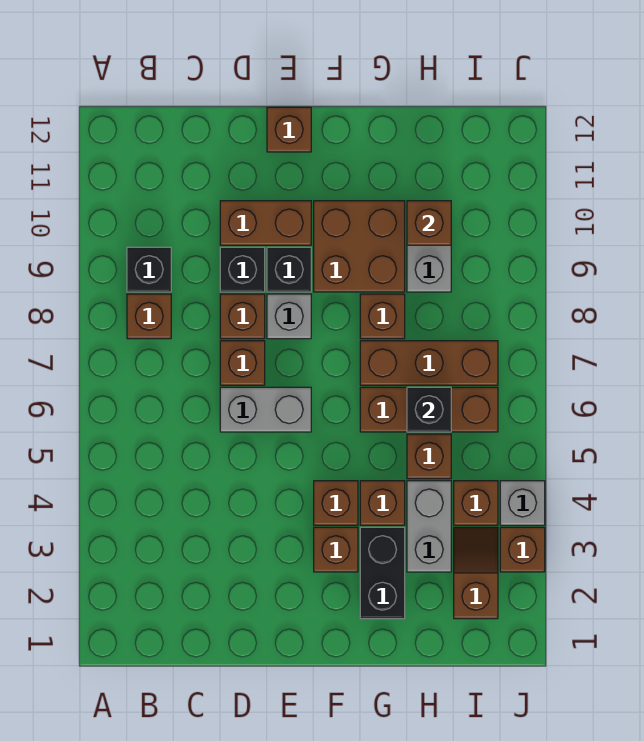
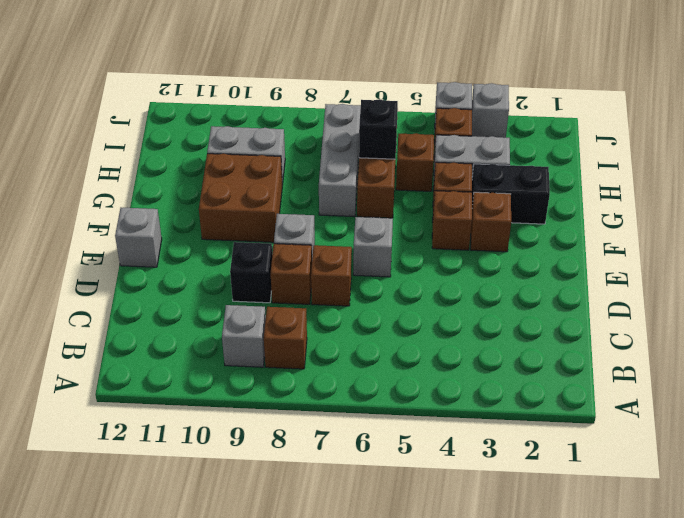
black brick B9 level 1 -> grey brick B9 level 1
grey brick D6:E6 level 1 -> grey brick E6 level 1
brown brick D10:E10 level 1 -> none
black brick E9 level 1 -> none
brown brick E12 level 1 -> grey brick E12 level 1
brown brick G7:I7 level 1 -> grey brick G7:I7 level 1
brown brick G8 level 1 -> none
brown brick H10 level 2 -> none
brown slope I2:I3 level 1 top 2 -> none
brown brick J3 level 1 -> grey brick J3 level 1

